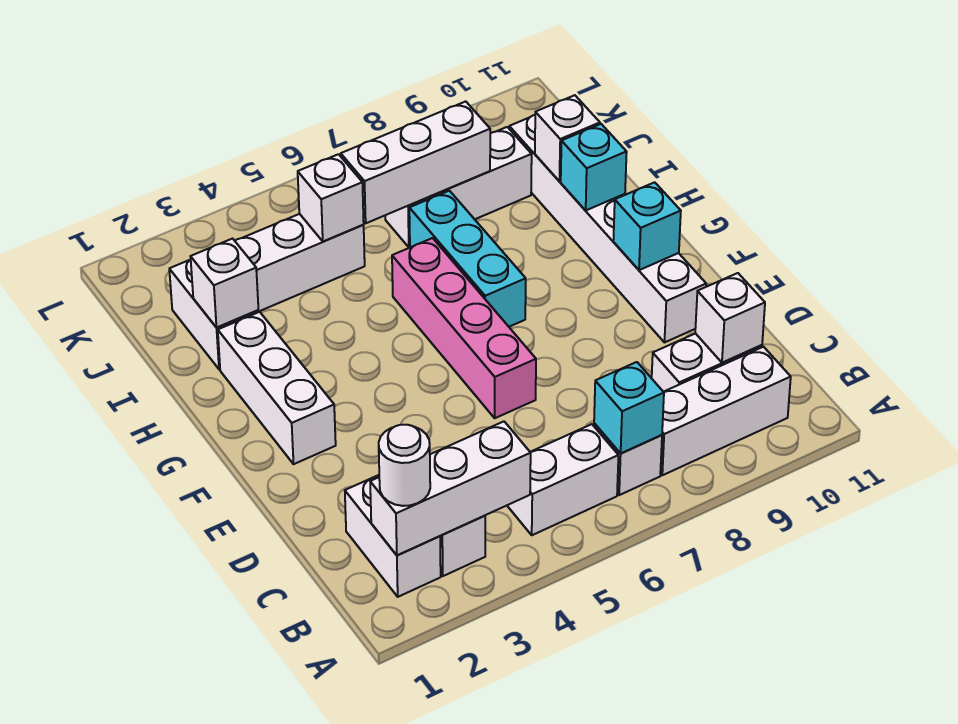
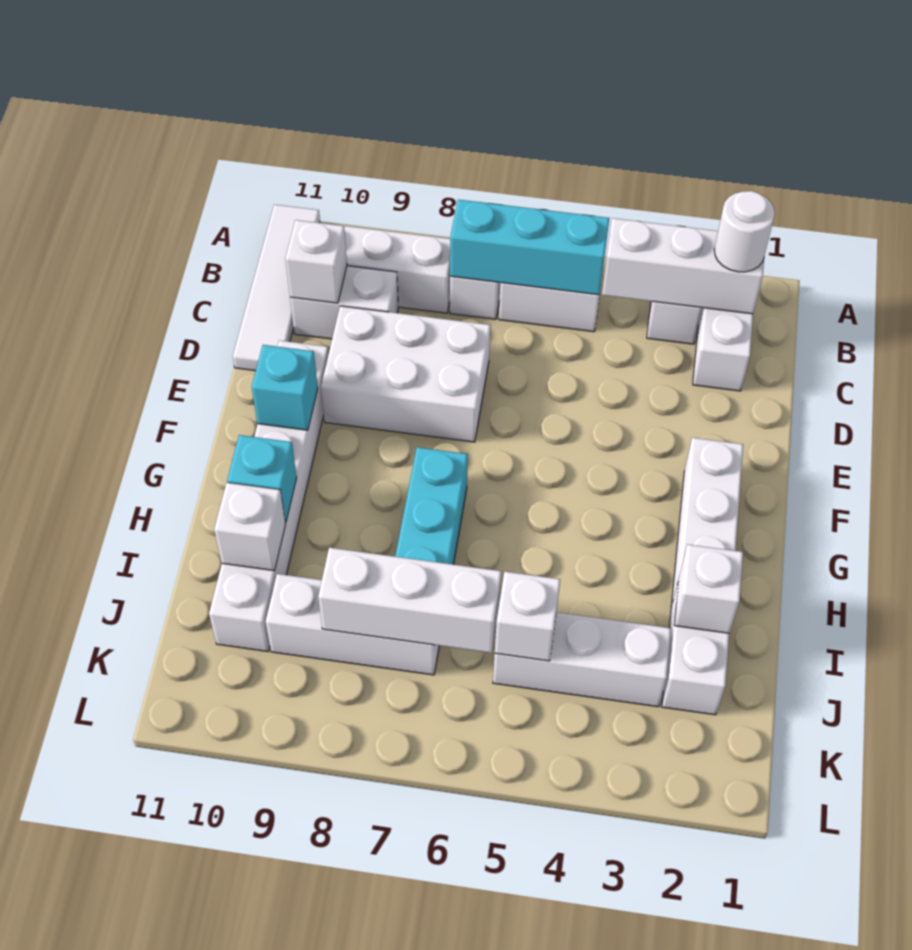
none -> white tile A11:D11 level 1
cyan brick B7 level 2 -> cyan brick B5:B7 level 2
none -> white brick D7:E9 level 1
pink brick E6:H6 level 1 -> none

